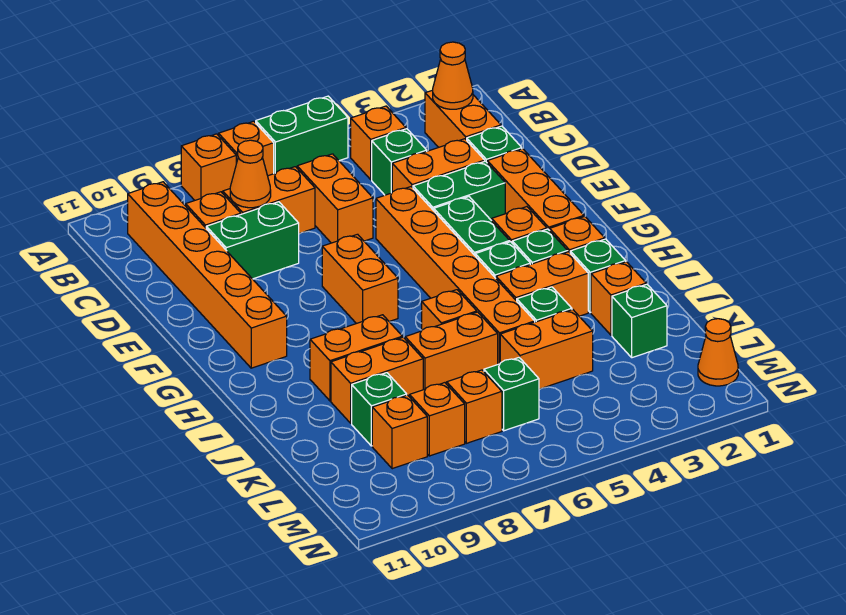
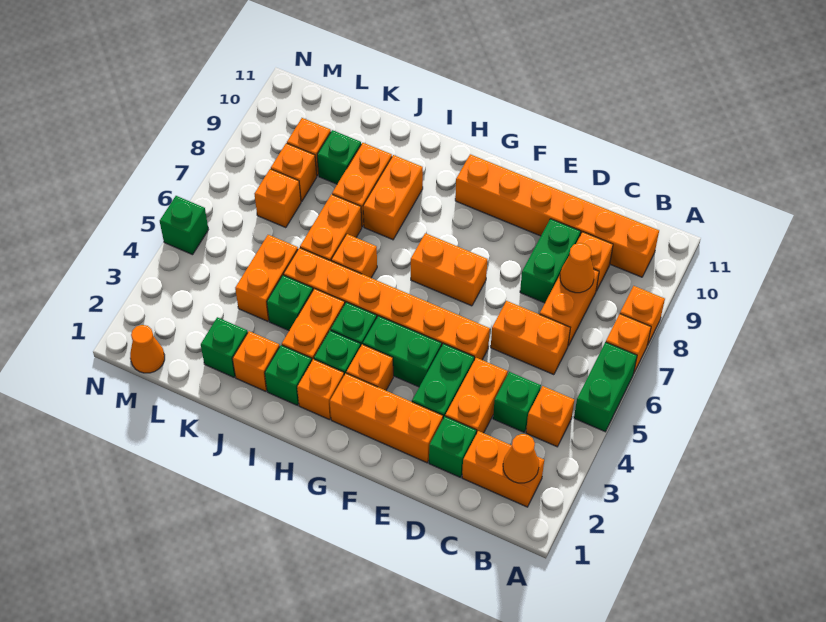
green brick L6 level 1 -> green brick N5 level 1

